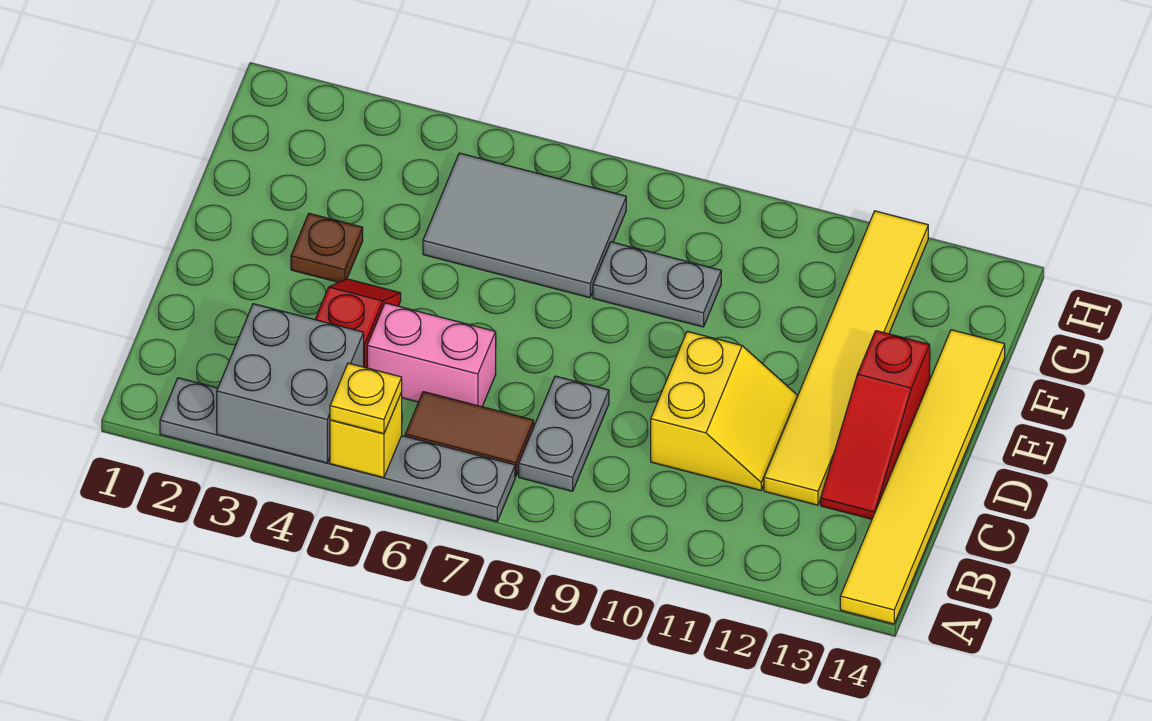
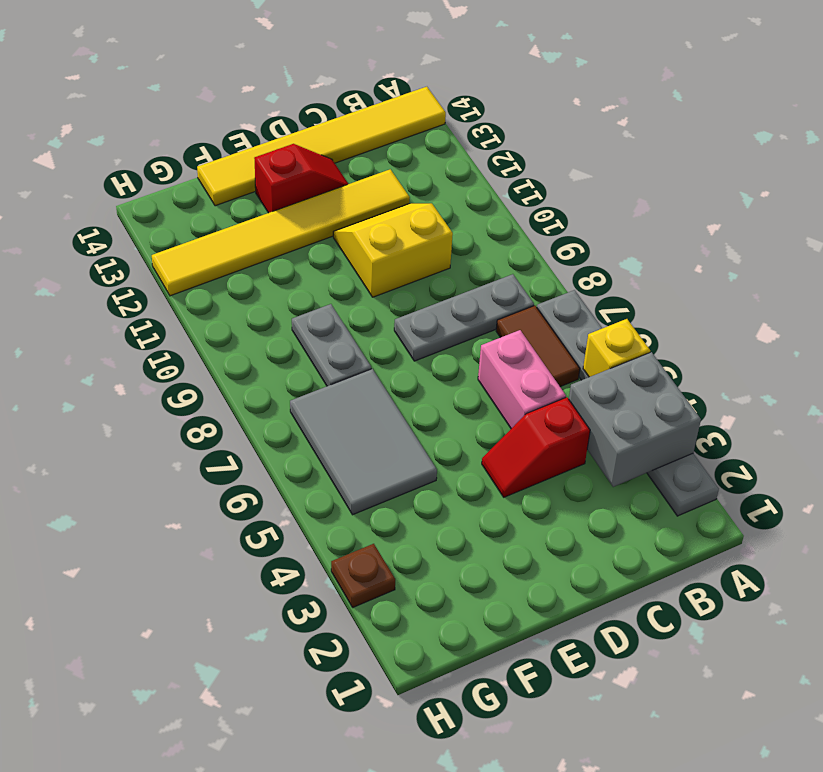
yellow plate A5 level 3 -> none
grey plate B8:C8 level 1 -> grey plate B8:D8 level 1
red slope C13:E13 level 1 top E -> red slope D13:E13 level 1 top E
brown plate E3 level 1 -> brown plate H3 level 1

